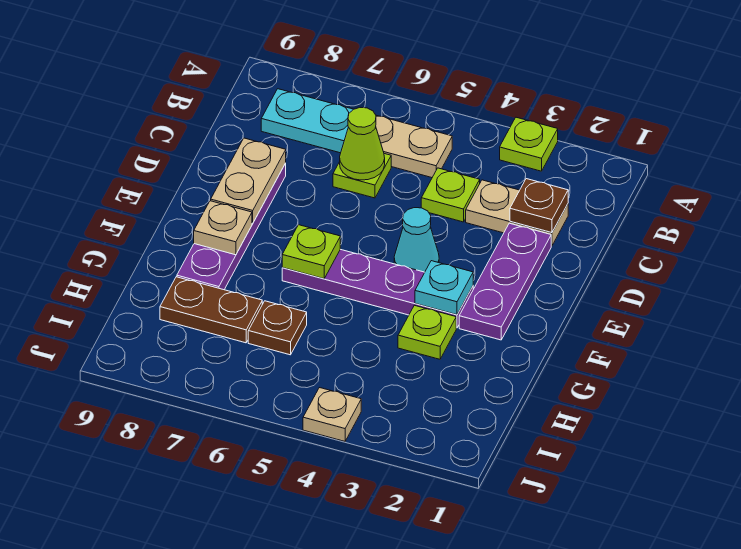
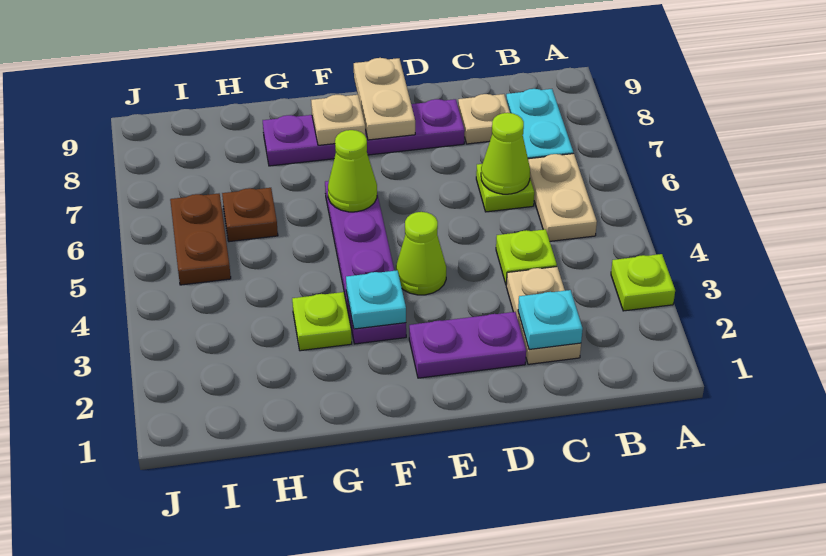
brown plate C2 level 2 -> cyan plate C2 level 2
purple plate D2:F2 level 1 -> purple plate D2:E2 level 1
tan plate D8:E8 level 2 -> tan plate E8:E9 level 2
cyan cone E4 level 1 -> lime cone E4 level 1
lime plate F6 level 2 -> lime cone F6 level 2
brown plate H7:H8 level 1 -> brown plate I5:I6 level 1
tan plate J4 level 1 -> tan plate C8 level 1

